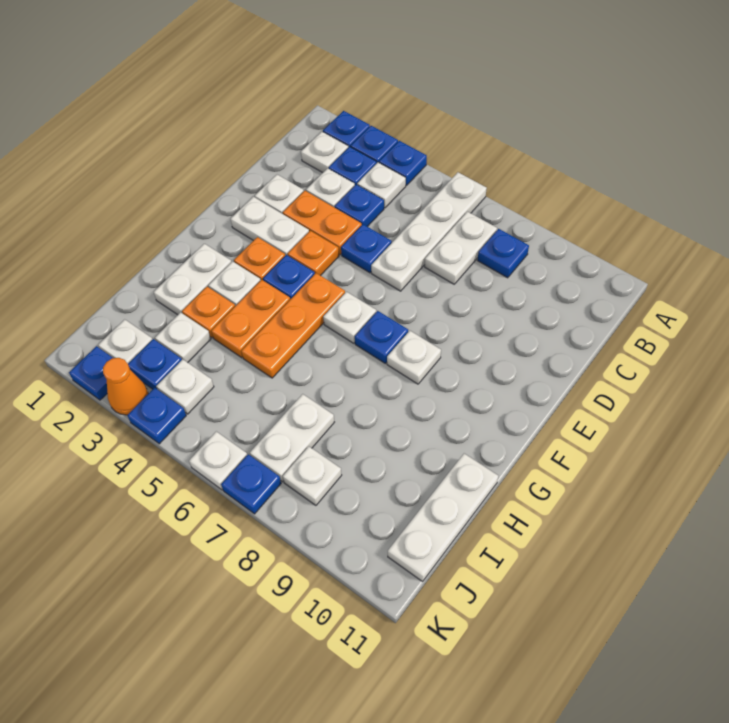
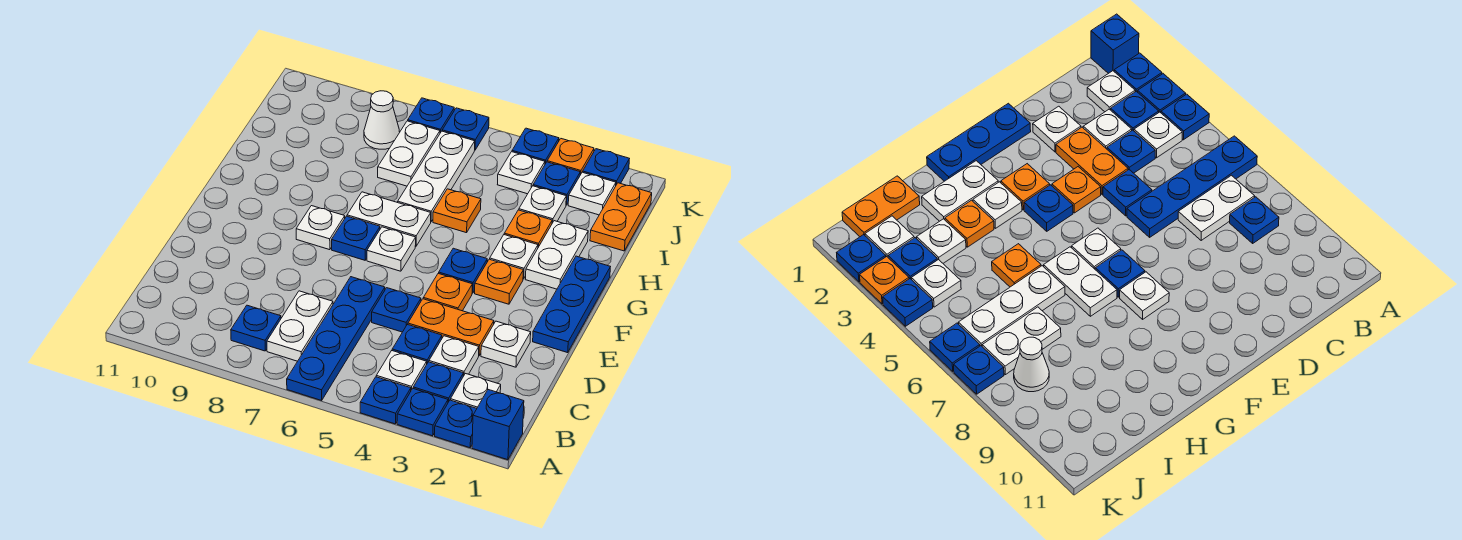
none -> blue brick A1 level 1
white plate A6:D6 level 1 -> blue plate A6:D6 level 1
none -> blue plate E1:G1 level 1
white plate E2:E3 level 1 -> white plate G6:G7 level 1
orange plate F5:H5 level 1 -> orange plate H5 level 1
orange plate G4:H4 level 1 -> orange plate I1:J1 level 1
white plate H11:J11 level 1 -> white plate H6:J6 level 1
white plate J8 level 1 -> white cone J8 level 1
orange cone K3 level 1 -> orange plate K3 level 1
white plate K6 level 1 -> blue plate K6 level 1

